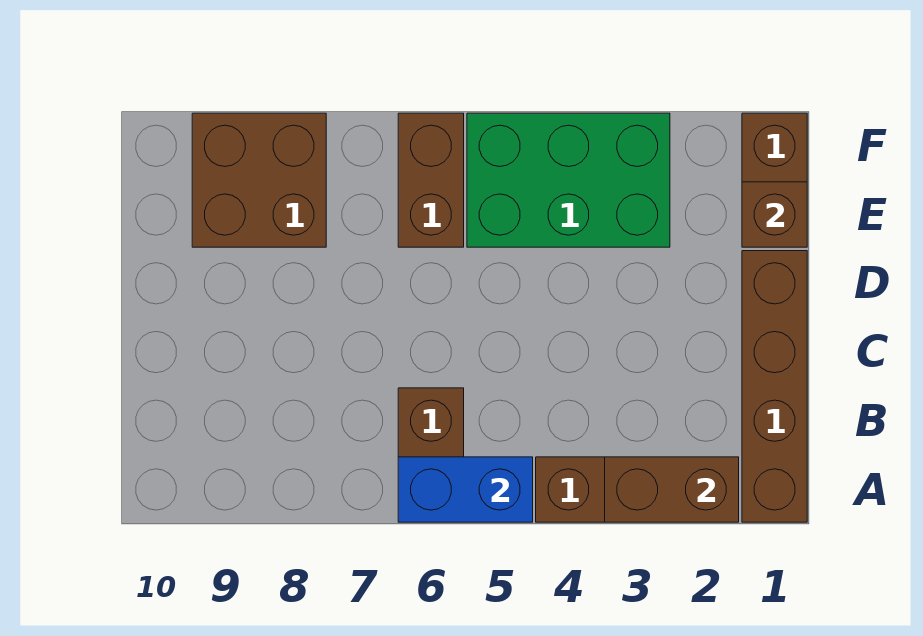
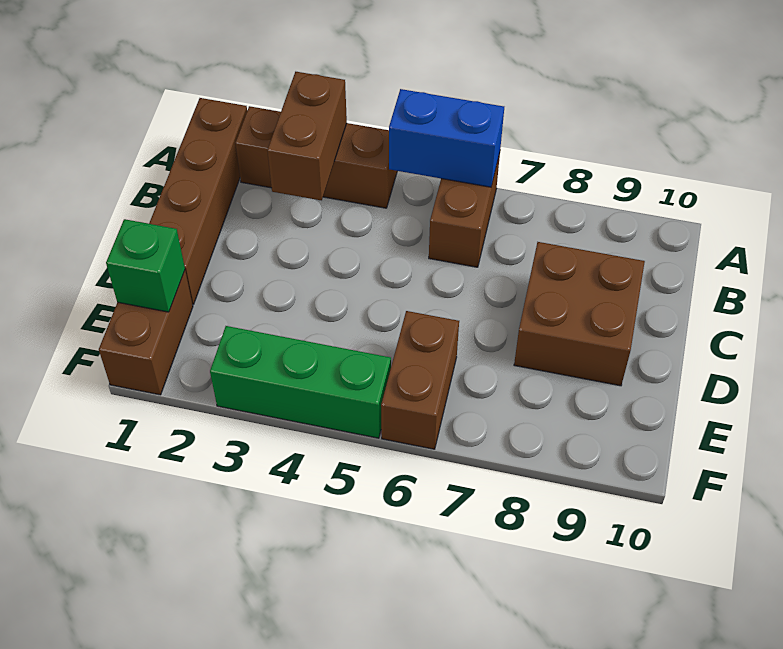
brown brick A2:A3 level 2 -> brown brick A3:B3 level 2
brown brick E1 level 2 -> green brick E1 level 2
green brick E3:F5 level 1 -> green brick F3:F5 level 1
brown brick E8:F9 level 1 -> brown brick C8:D9 level 1

